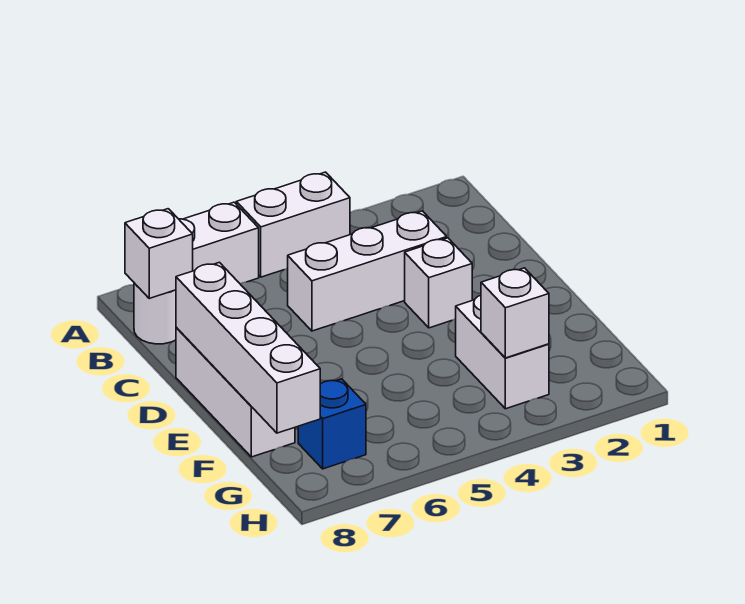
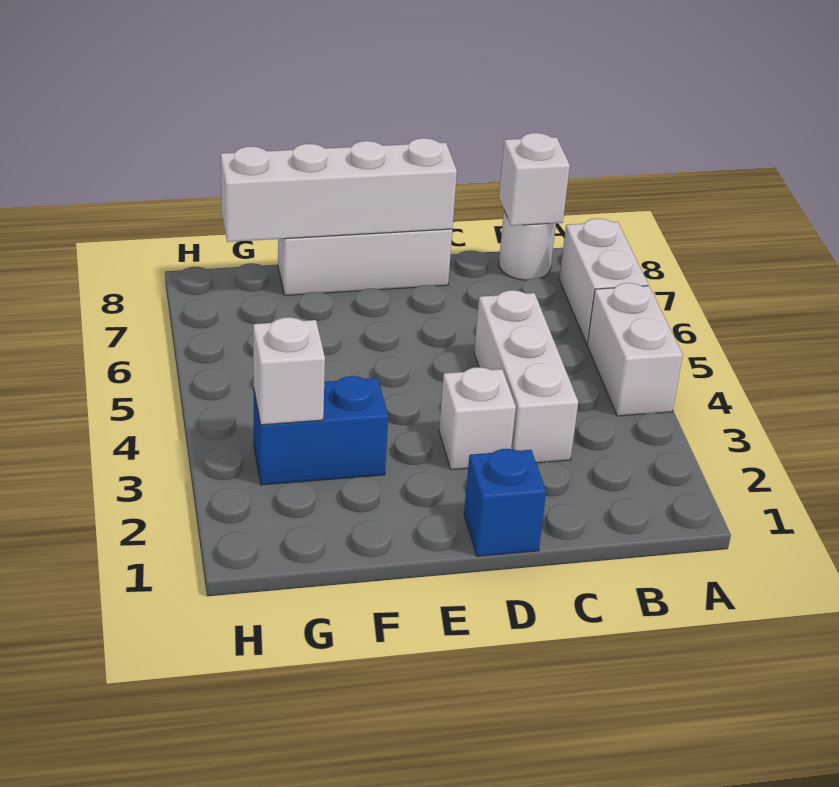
white brick F3:G3 level 1 -> blue brick F3:G3 level 1
blue brick G7 level 1 -> blue brick D1 level 1

